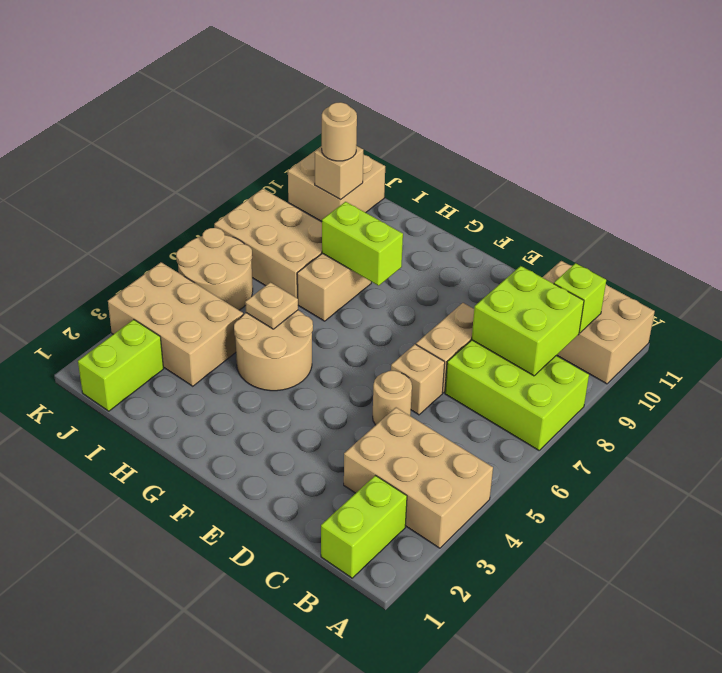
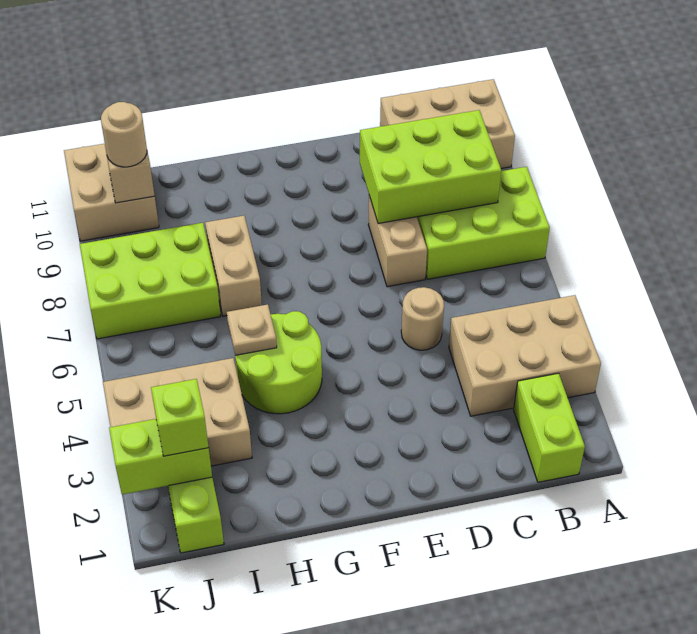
lime brick B8:C9 level 2 -> lime brick B8:D9 level 2
lime brick B10 level 2 -> lime brick J2 level 3
tan brick D6 level 1 -> none
tan round brick G4:H5 level 1 -> lime round brick G4:H5 level 1
lime brick G8:H8 level 2 -> lime brick J2:K2 level 2
tan brick I7:K8 level 1 -> lime brick I7:K8 level 1
tan round brick J5:K6 level 1 -> none

